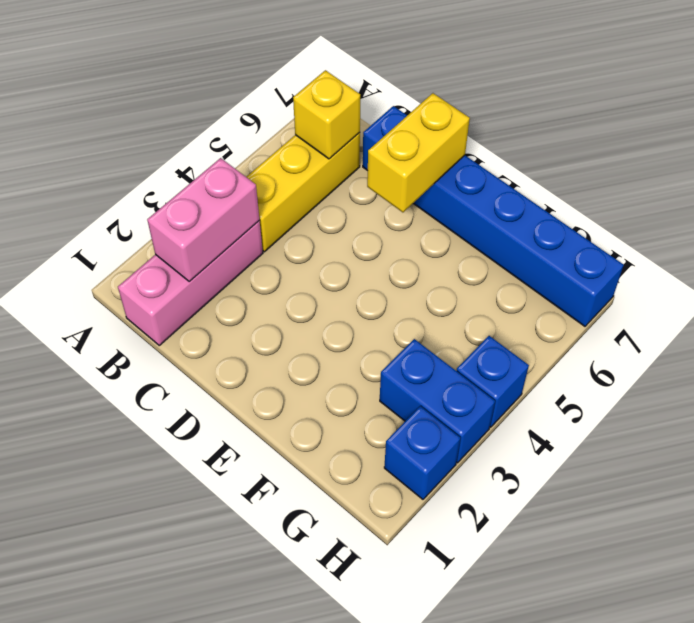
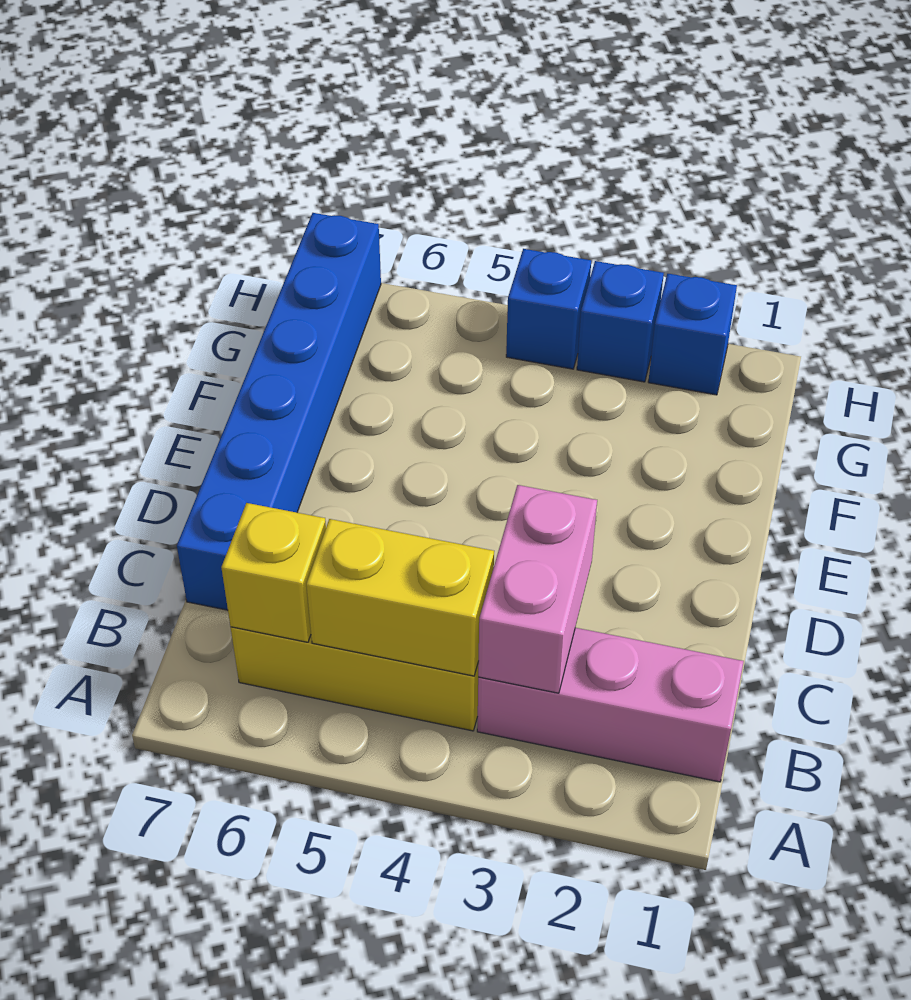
pink brick B2:B3 level 2 -> pink brick B3:C3 level 2
yellow brick D6:D7 level 2 -> yellow brick B4:B5 level 2
blue brick G3:H3 level 1 -> blue brick H3 level 1

